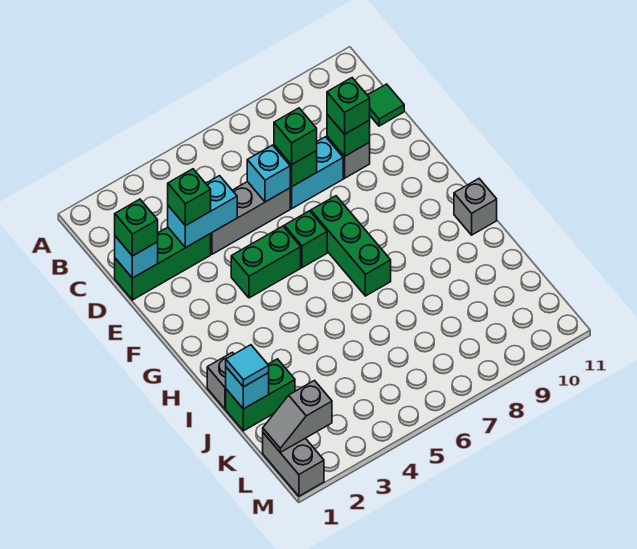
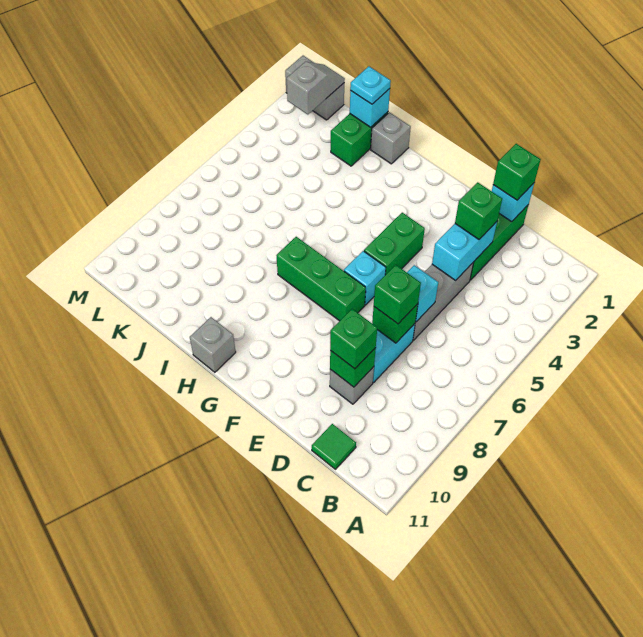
green brick F6 level 1 -> cyan brick F6 level 1
cyan tile J1 level 3 -> cyan plate J1 level 3

